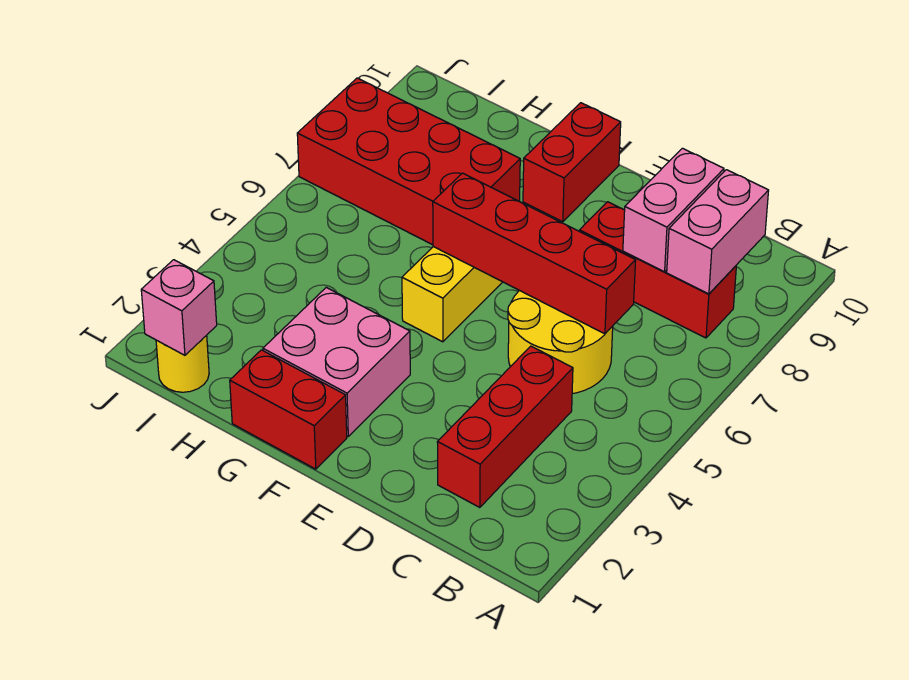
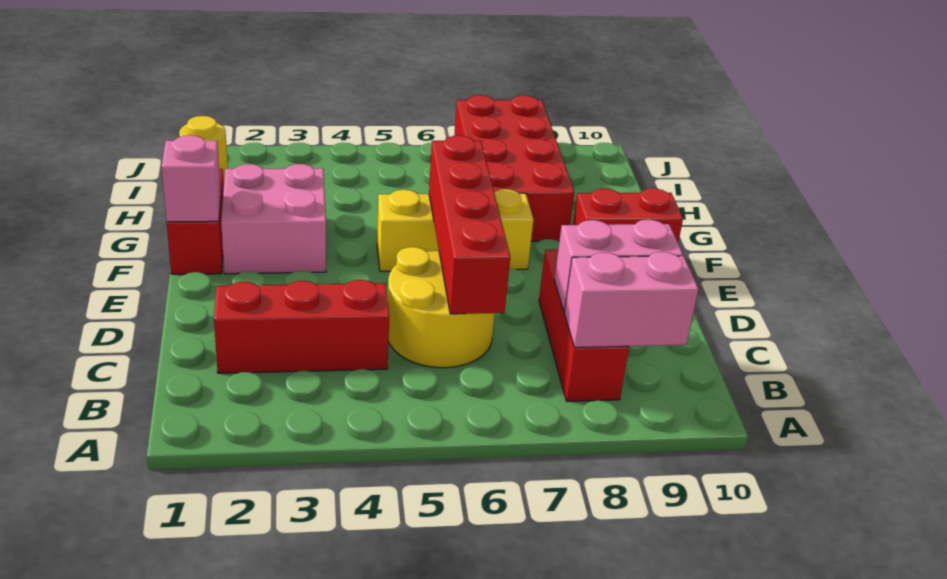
pink brick I1 level 2 -> pink brick F1 level 2

